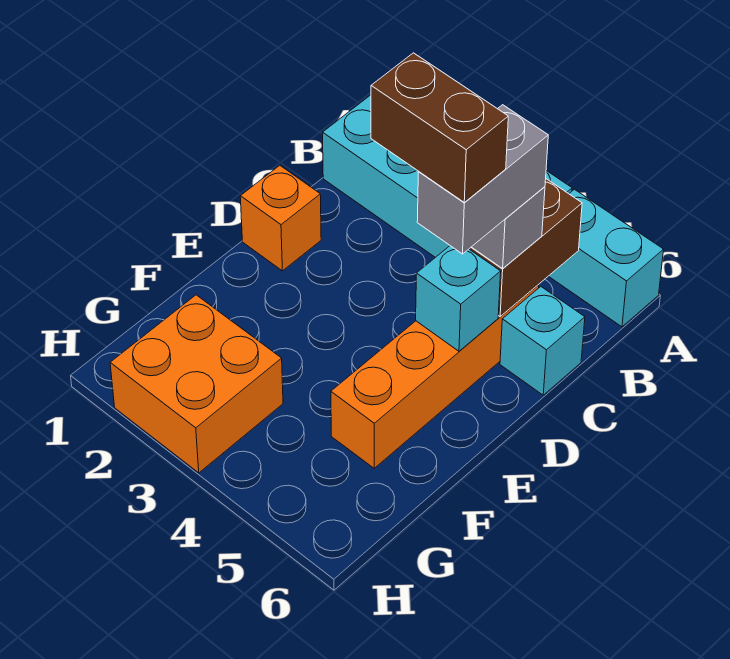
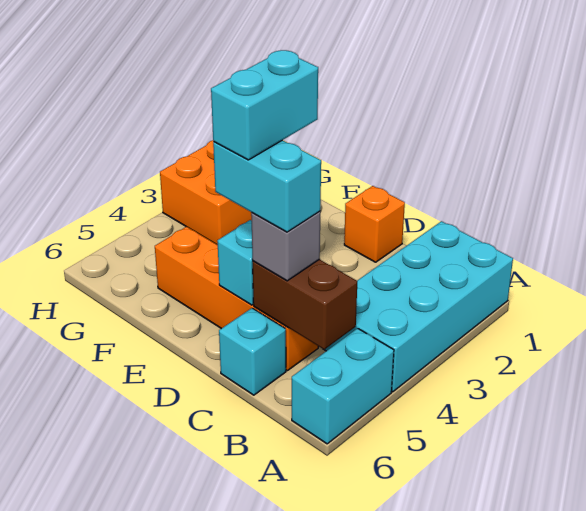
grey brick C5:D5 level 4 -> cyan brick C5:D5 level 4
brown brick D4:D5 level 5 -> cyan brick D4:D5 level 5

